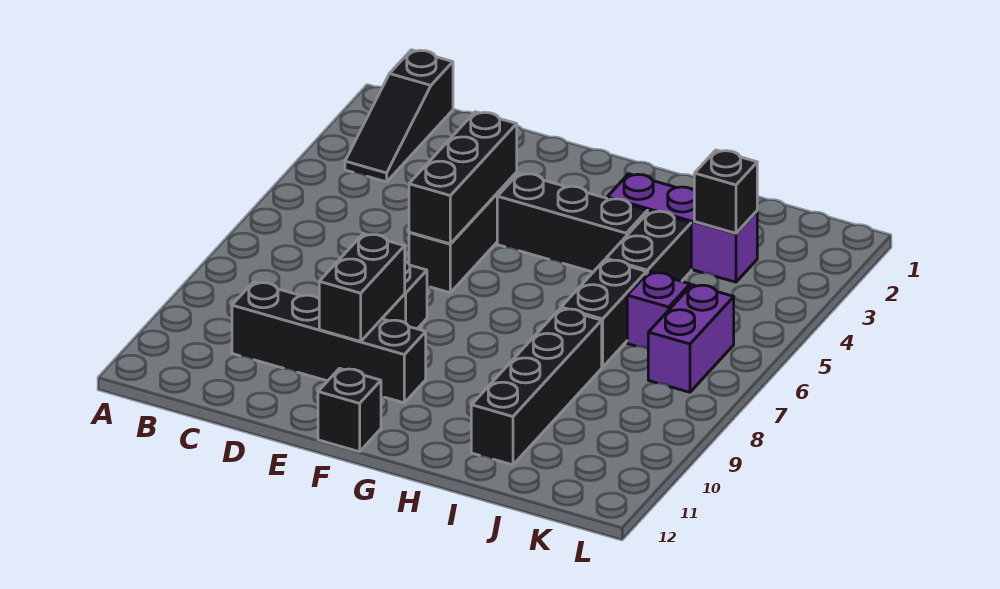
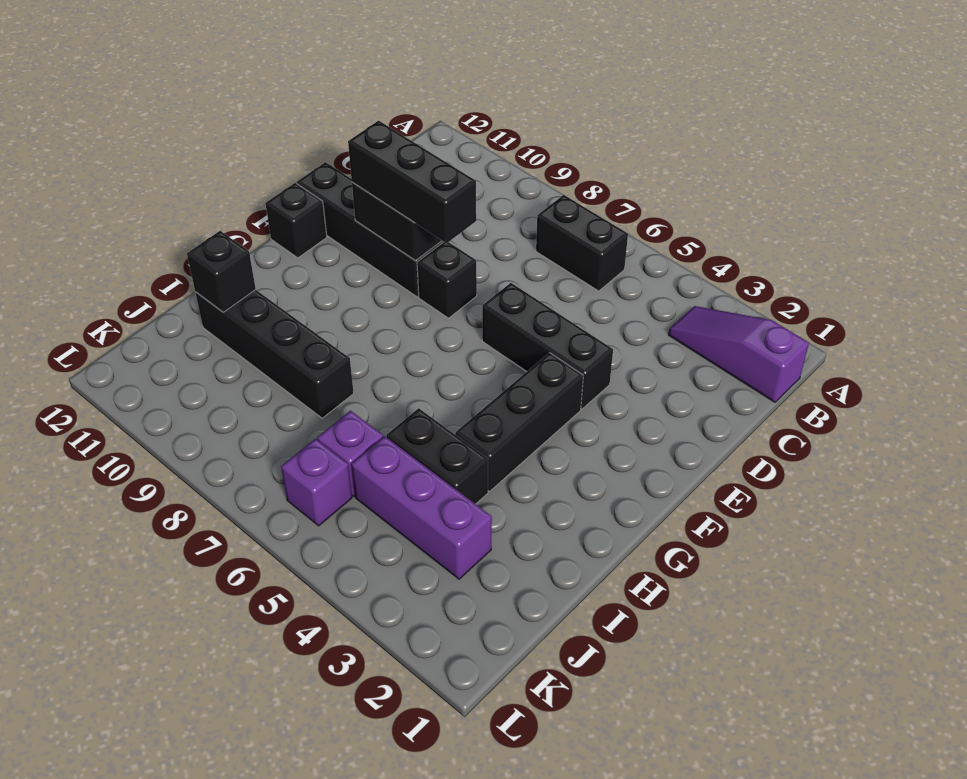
black slope B1:B3 level 1 top 1 -> purple slope B1:B3 level 1 top 1
black brick C10:F10 level 1 -> black brick E9:E12 level 1
black brick E4:E6 level 2 -> black brick E8:E10 level 3
purple brick H3:J3 level 1 -> purple brick J3:J5 level 1
black brick I6:I7 level 1 -> black brick B6:B7 level 1
black brick J3 level 2 -> black brick I11 level 2
purple brick K6:K7 level 1 -> purple brick K6 level 1

